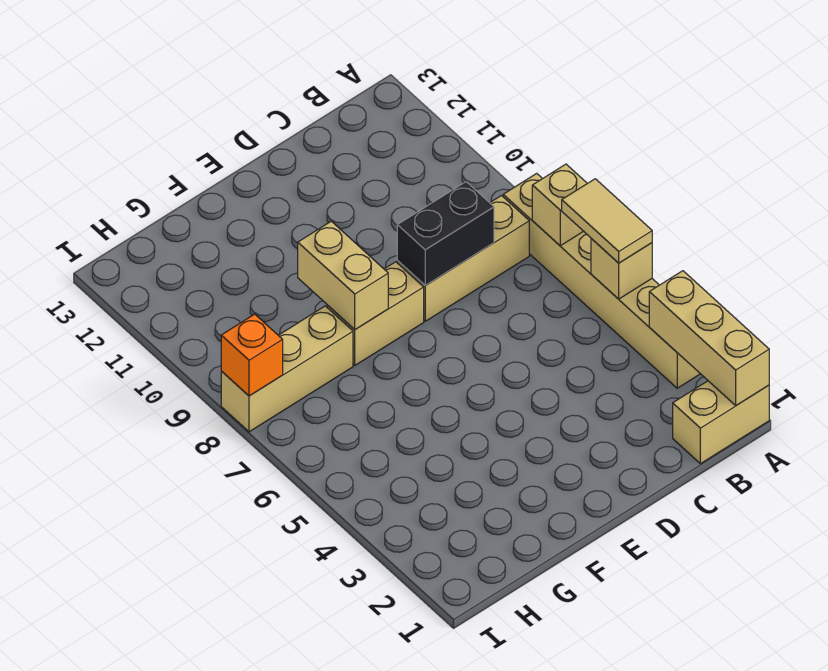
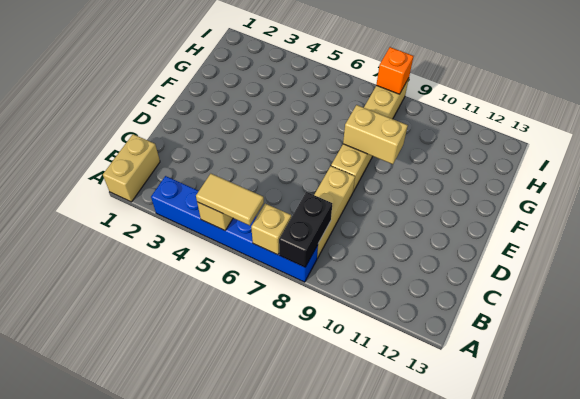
tan brick A1:A3 level 2 -> none
tan brick A3:A8 level 1 -> blue brick A3:A8 level 1
black brick C8:D8 level 2 -> black brick A8:B8 level 2

